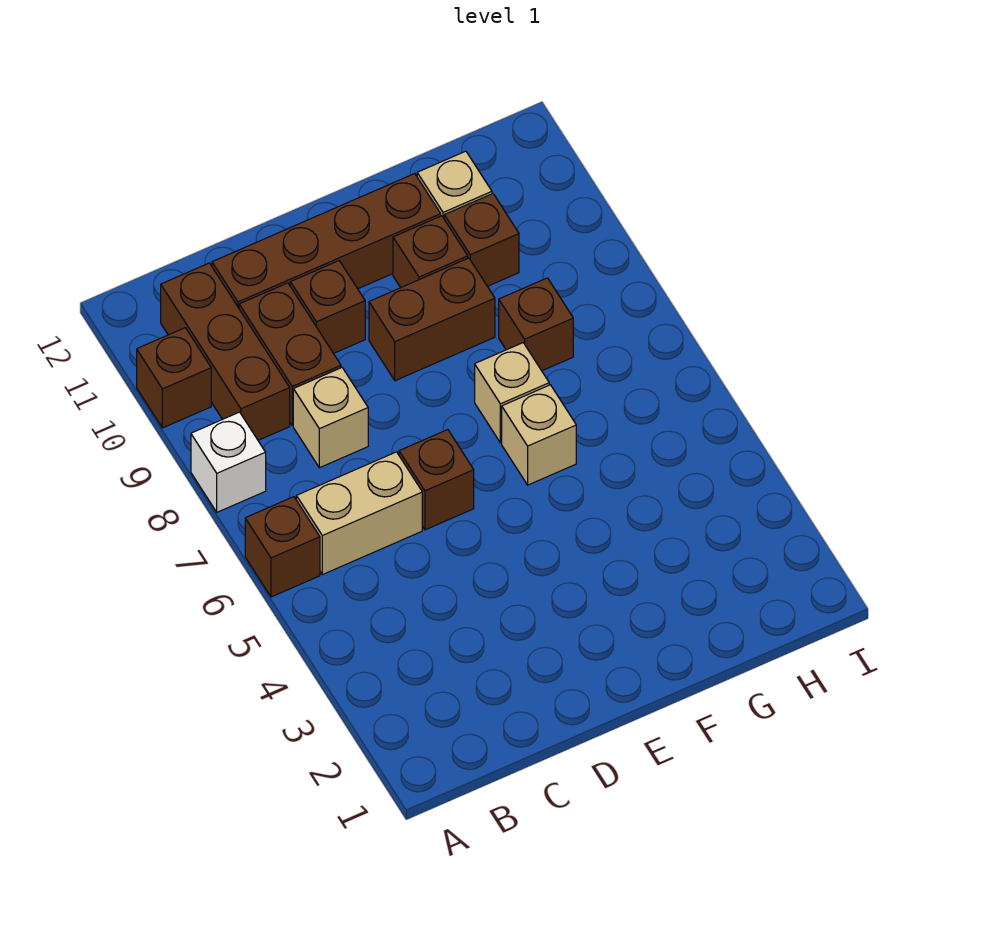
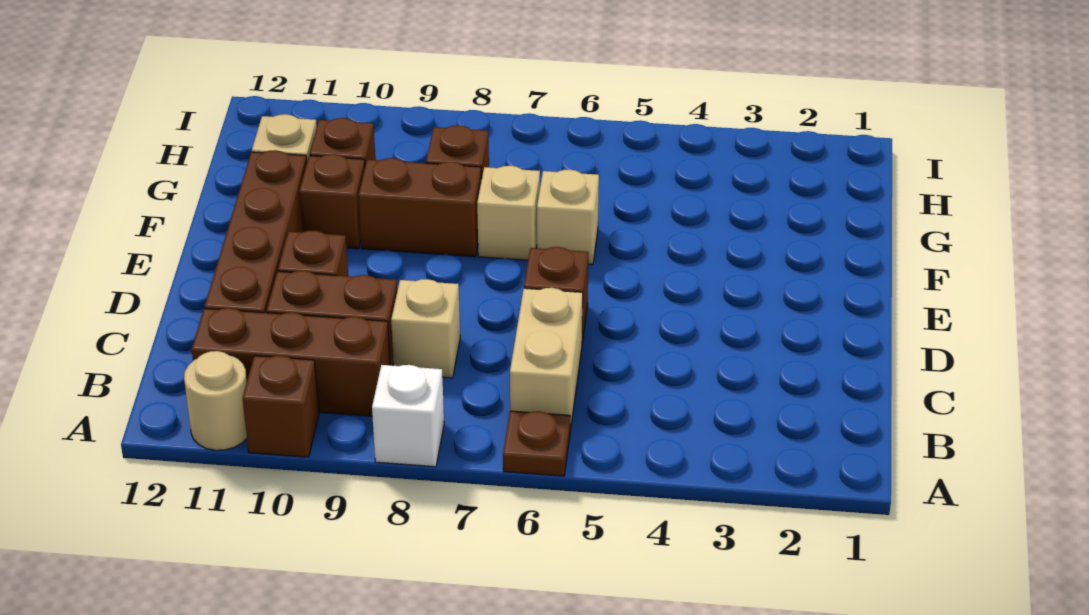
brown brick A6 level 1 -> brown plate A6 level 1
none -> tan round brick A11 level 1
brown brick E9:F9 level 1 -> brown brick F8:F9 level 1

